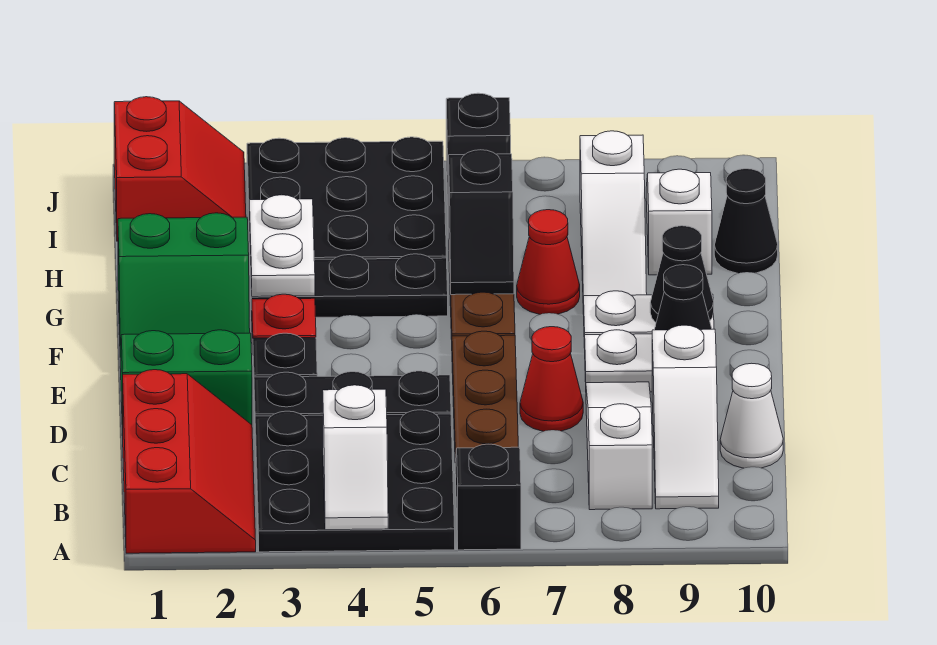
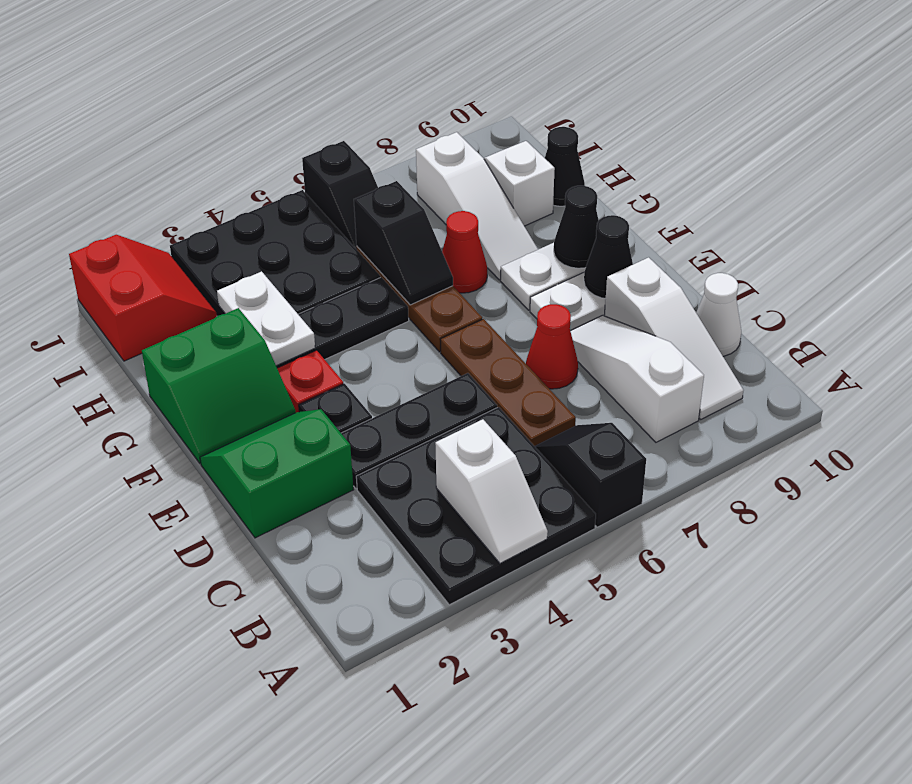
red slope A1:C2 level 1 top 1 -> none

